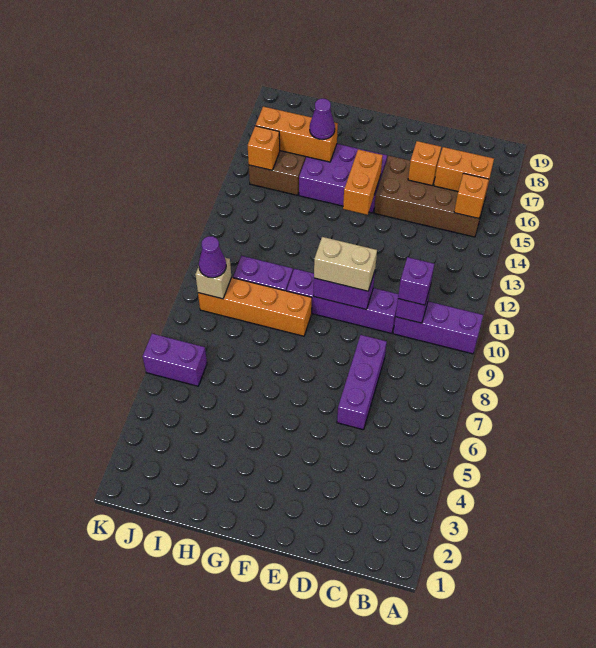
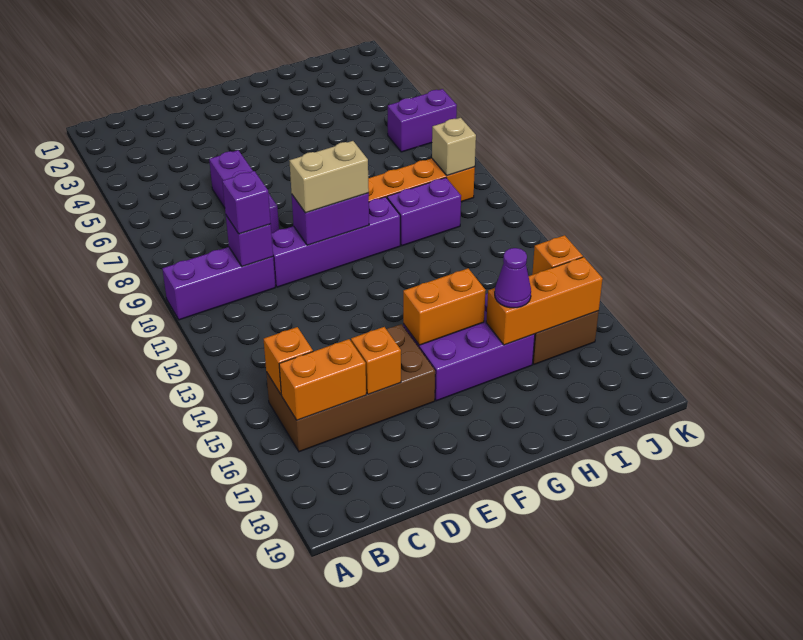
orange brick F14:F15 level 2 -> orange brick F15:G15 level 2
purple cone J9 level 3 -> none

